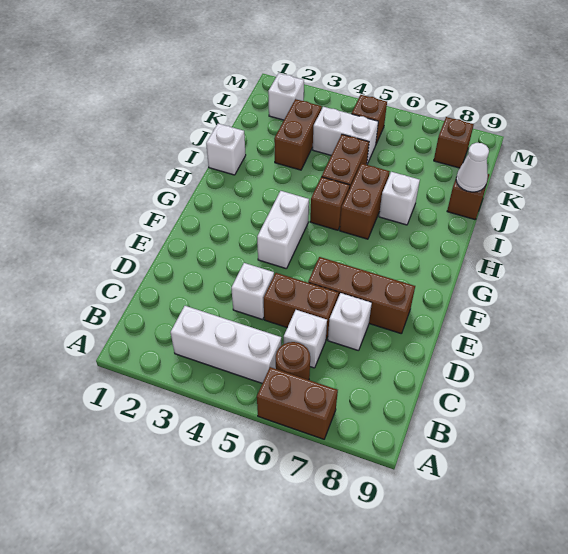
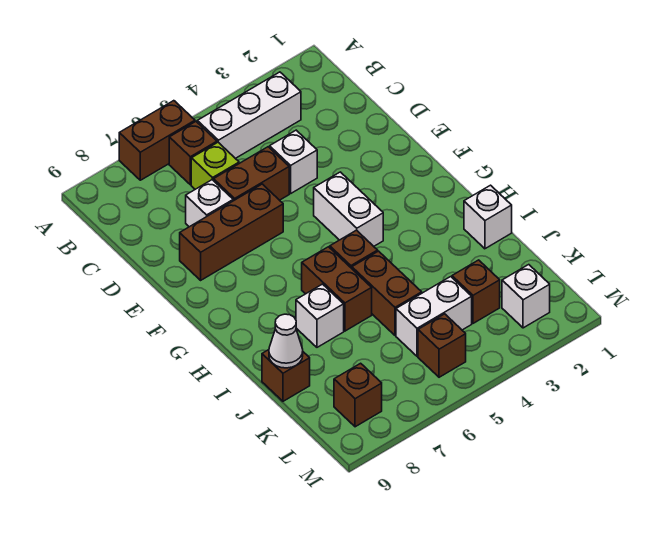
brown round brick B6 level 1 -> brown brick B6 level 1
white brick C6 level 1 -> lime brick C6 level 1
brown brick J3:K3 level 1 -> brown brick K3 level 1

